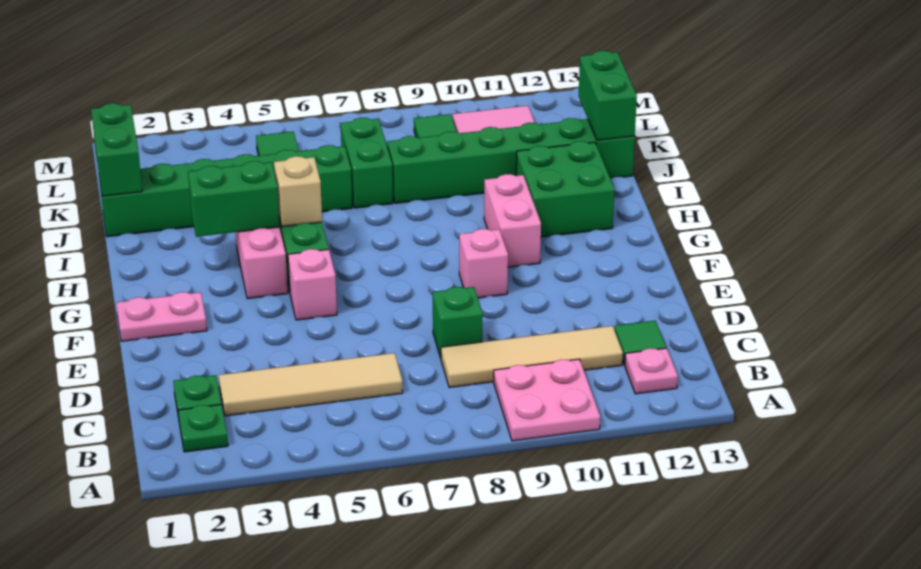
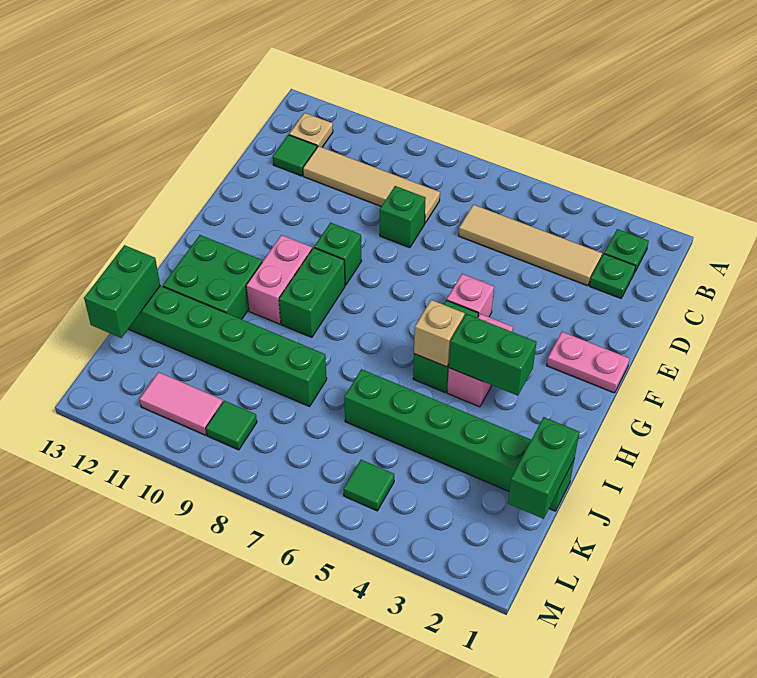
pink plate A9:B10 level 1 -> none
pink plate B12 level 1 -> tan plate B12 level 1
pink brick F9 level 1 -> green brick F9 level 1
green brick J7:K7 level 1 -> green brick G9:H9 level 1

